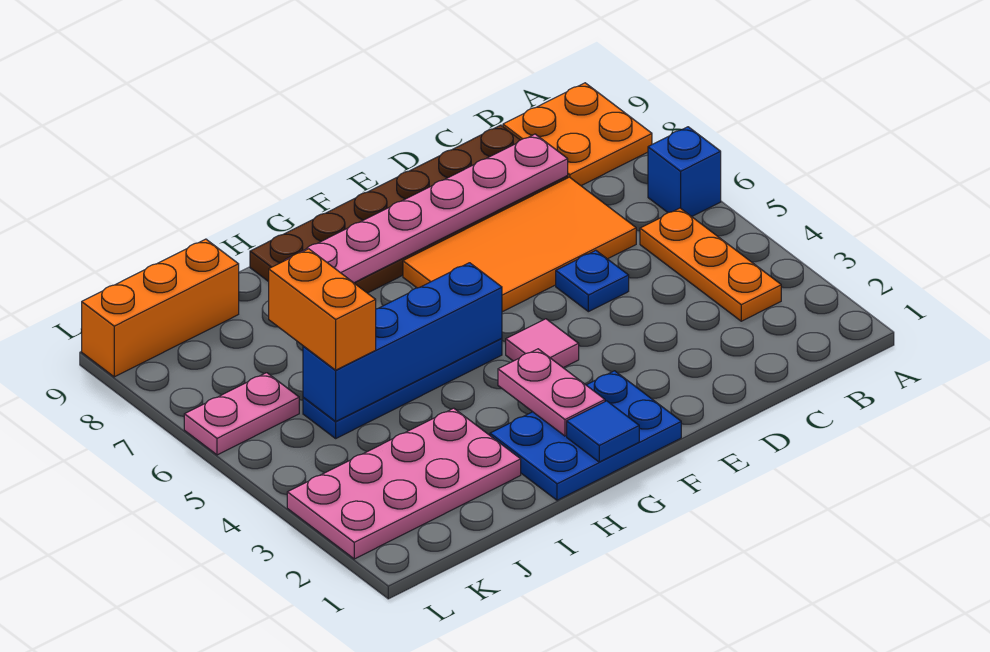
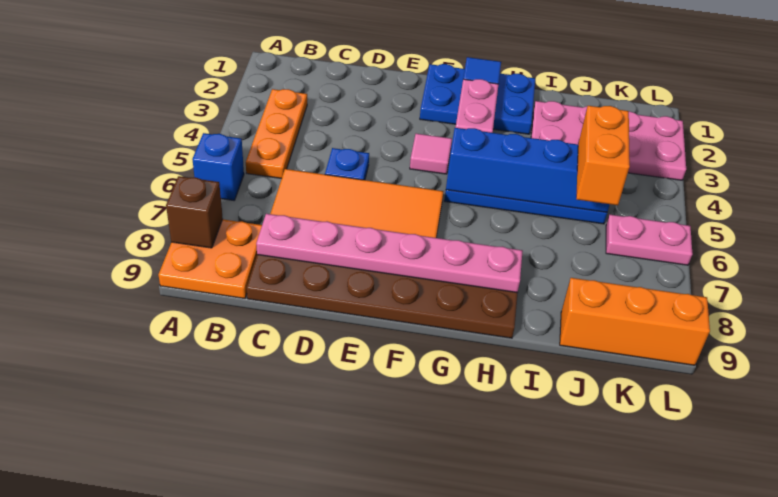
none -> brown brick A8 level 2

